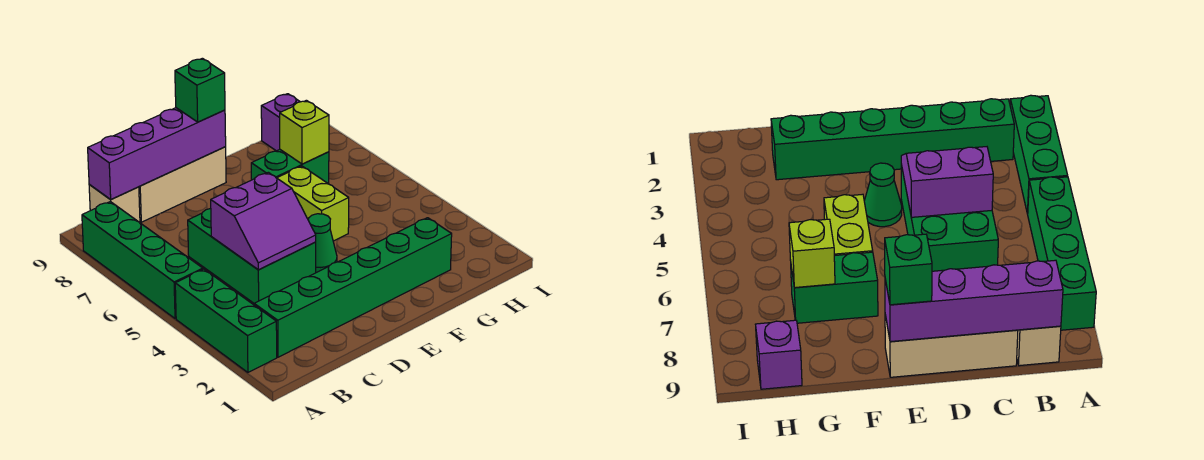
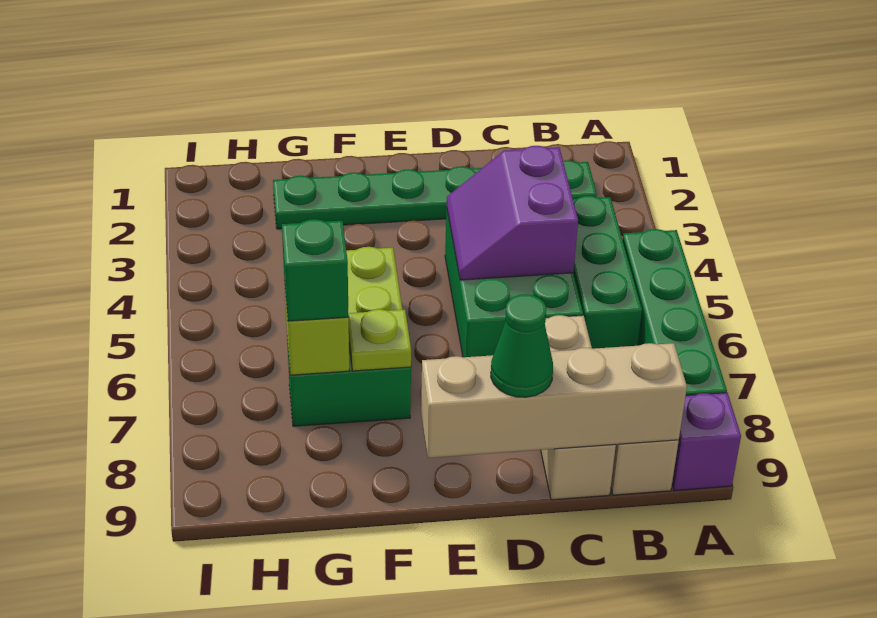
green brick A2:A4 level 1 -> green brick B4:B6 level 1
green brick B2:G2 level 1 -> green plate B2:G2 level 1
purple brick B9:E9 level 2 -> tan brick B9:E9 level 2
purple slope C4:D5 level 2 top 5 -> purple slope C4:D5 level 2 top C
tan brick C9:E9 level 1 -> tan brick C7:C9 level 1
green cone E4 level 1 -> green cone D9 level 3
green brick E9 level 3 -> green brick G7 level 3
none -> lime plate F7 level 2
purple brick H9 level 1 -> purple brick A9 level 1

